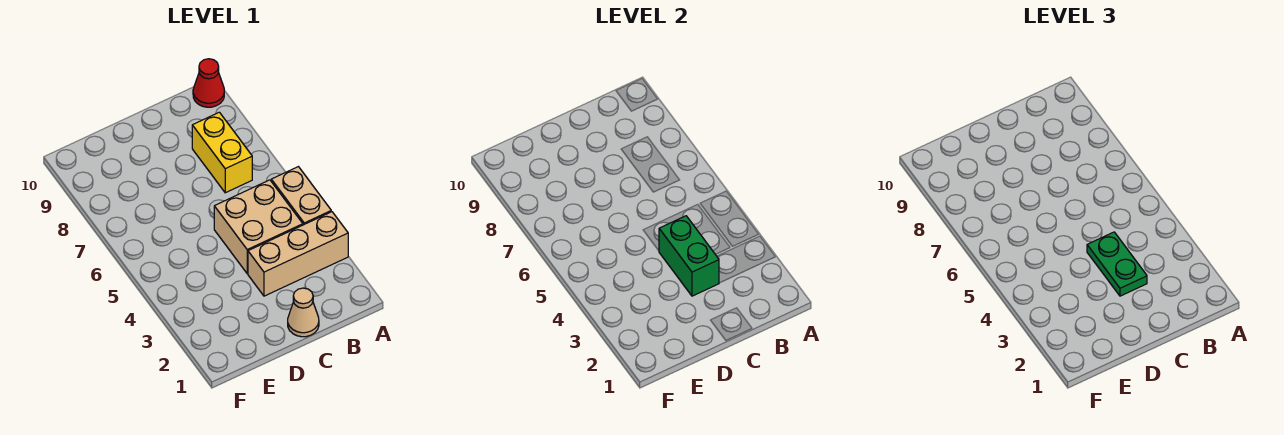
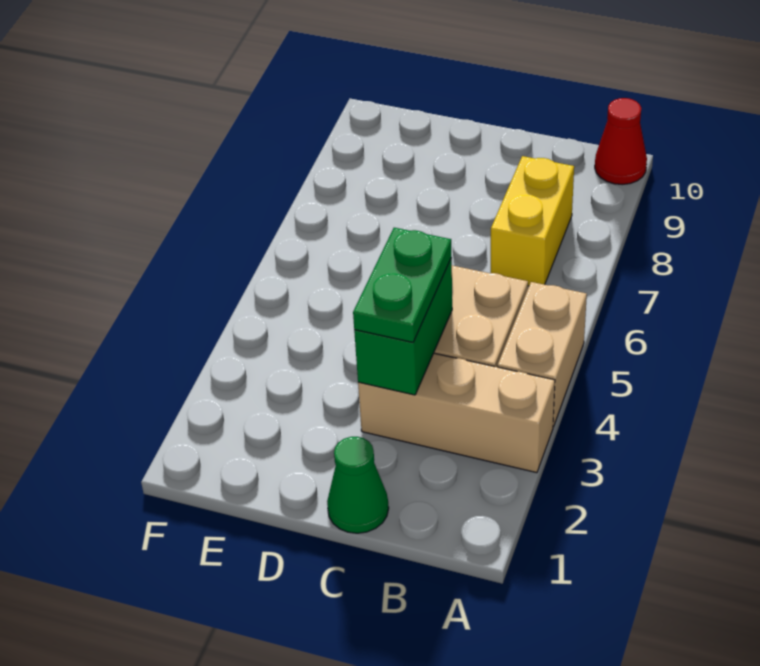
tan cone C1 level 1 -> green cone C1 level 1

